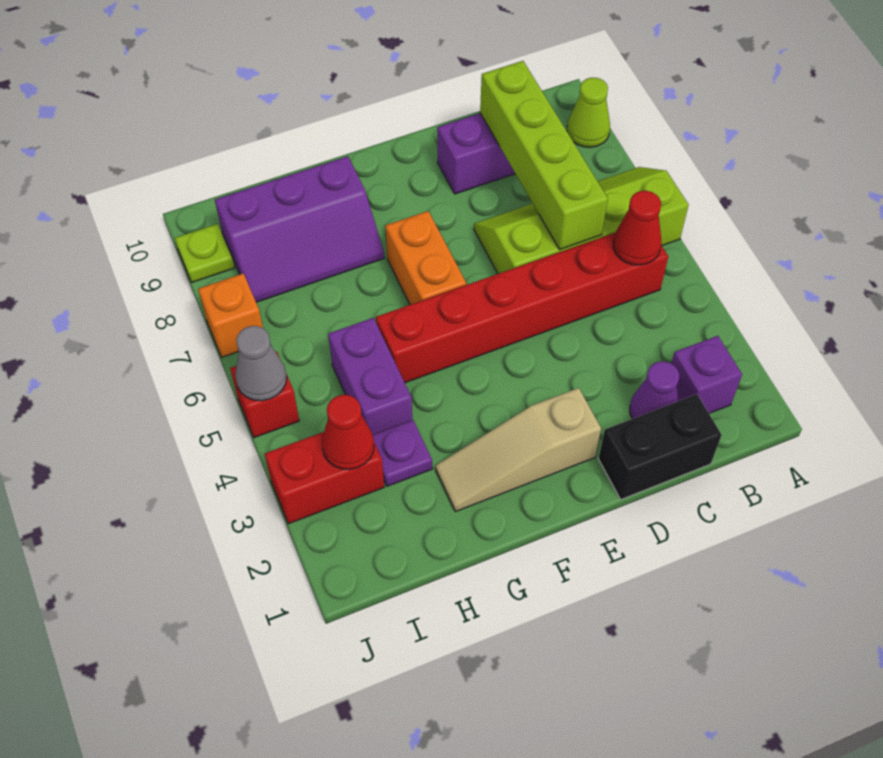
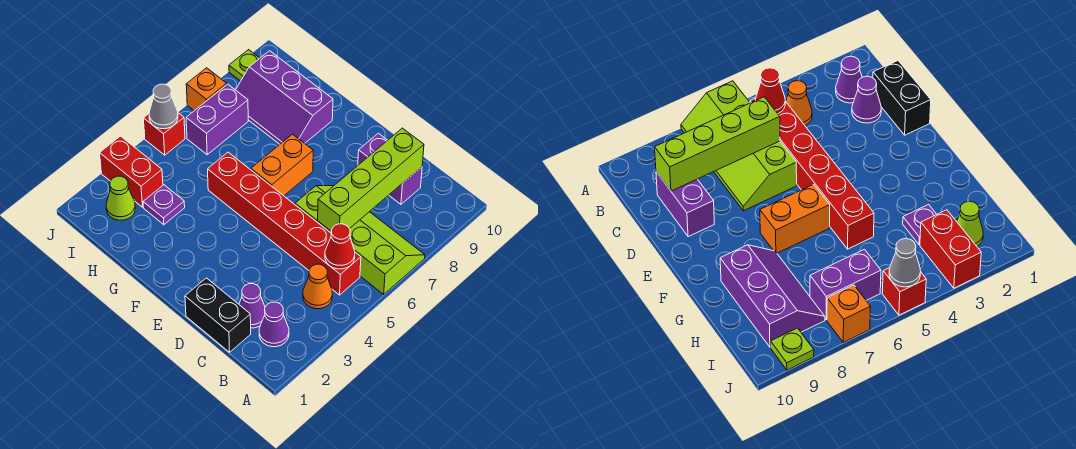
lime cone A9 level 1 -> lime cone I2 level 1
purple brick B2 level 1 -> purple cone B2 level 1
none -> orange cone B4 level 1
tan slope E2:G2 level 1 top E -> none
purple brick H4:H5 level 1 -> purple brick I6:I7 level 1
red cone I3 level 2 -> none

